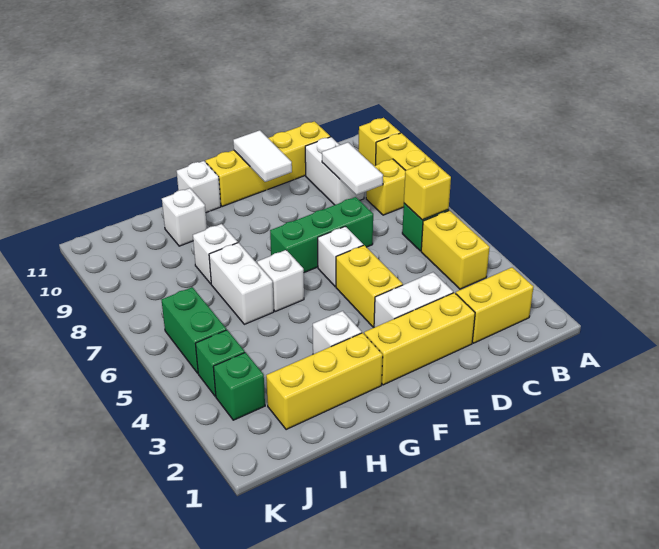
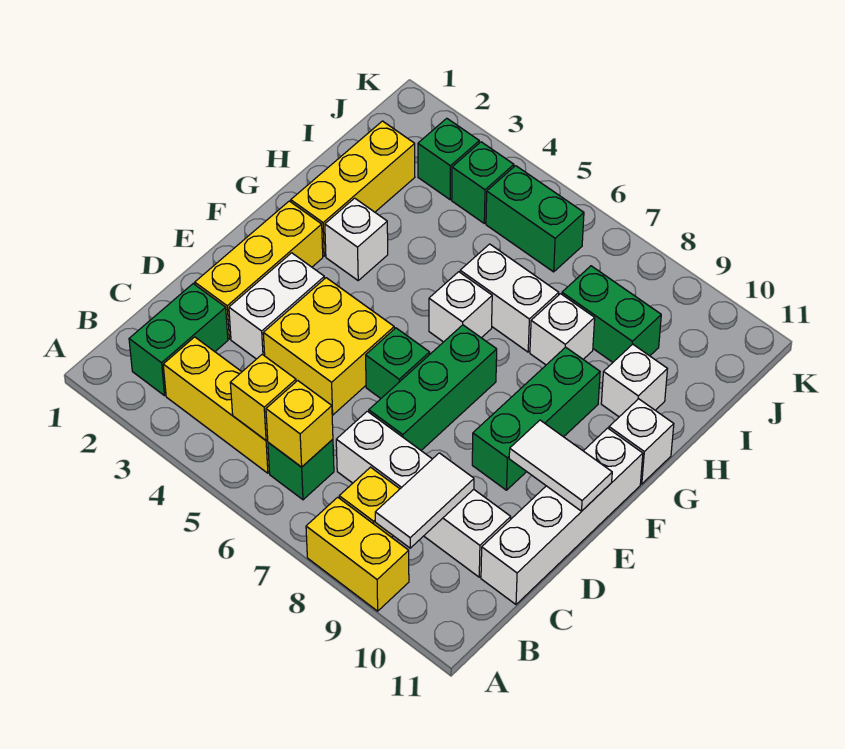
yellow brick A10 level 1 -> yellow brick B5 level 2
yellow brick B2:C2 level 1 -> green brick B2:C2 level 1
yellow brick B4:B5 level 1 -> yellow brick B3:B5 level 1
white tile C8:C9 level 2 -> white tile B9:C9 level 2
white brick C9:C10 level 1 -> white brick C7:C10 level 1
yellow brick C11:F11 level 1 -> white brick C11:F11 level 1
yellow brick E4:E5 level 1 -> yellow brick D4:E5 level 1
white brick E6 level 1 -> green brick E6 level 1
none -> green brick E9:G9 level 1
none -> green brick I8:I9 level 1

